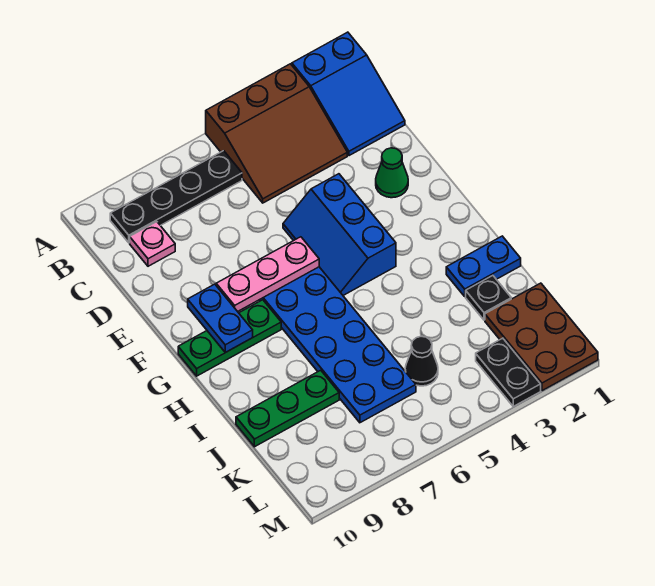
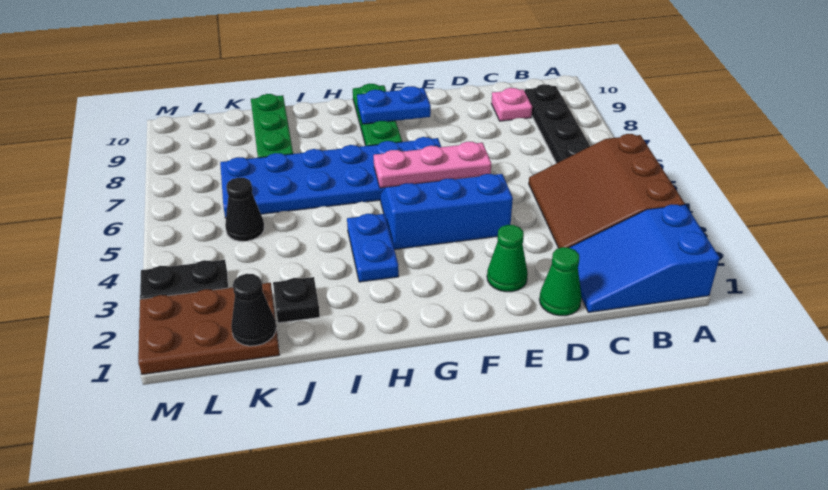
none -> green cone D1 level 1
pink plate F6:F8 level 2 -> pink plate E6:G6 level 2
blue plate I1:I2 level 1 -> blue plate H3:H4 level 1
none -> black cone K1 level 2

